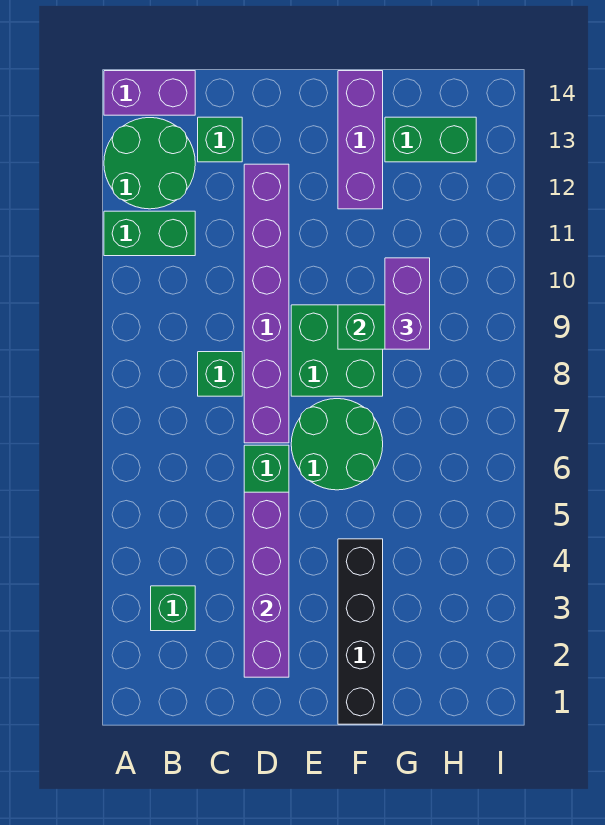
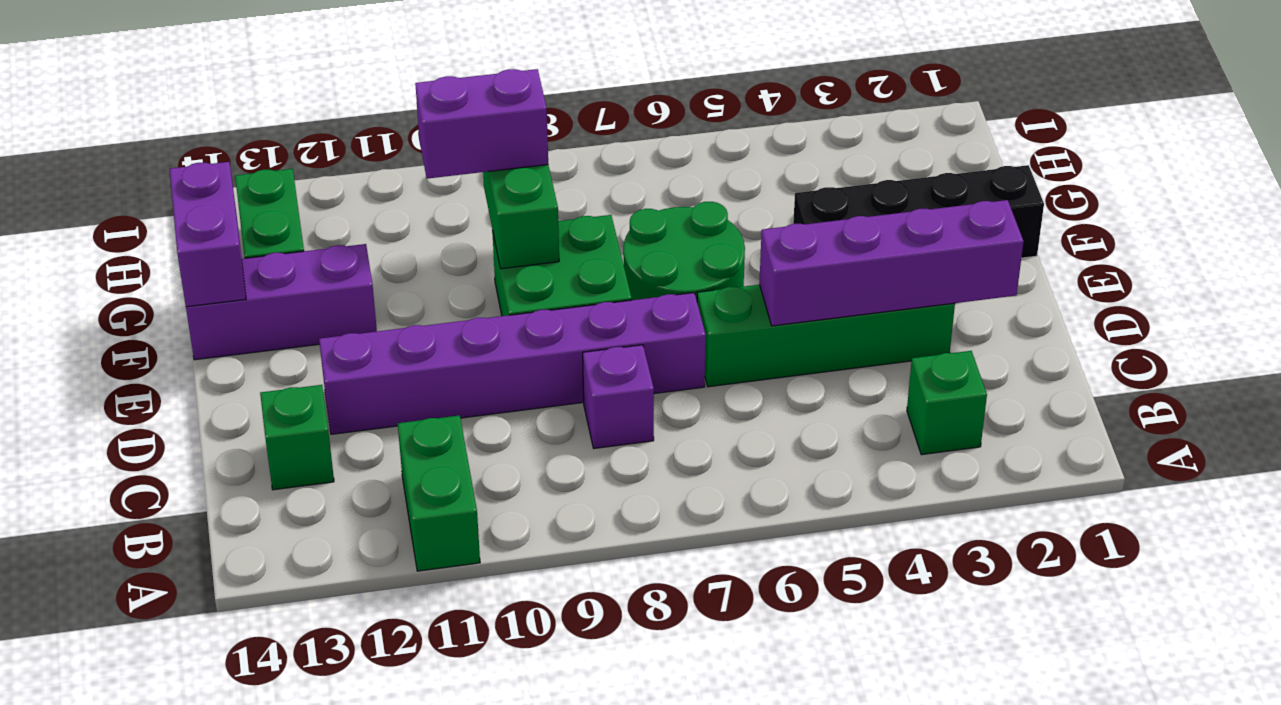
green round brick A12:B13 level 1 -> none
purple brick A14:B14 level 1 -> purple brick F14:G14 level 2
green brick C8 level 1 -> purple brick C8 level 1

